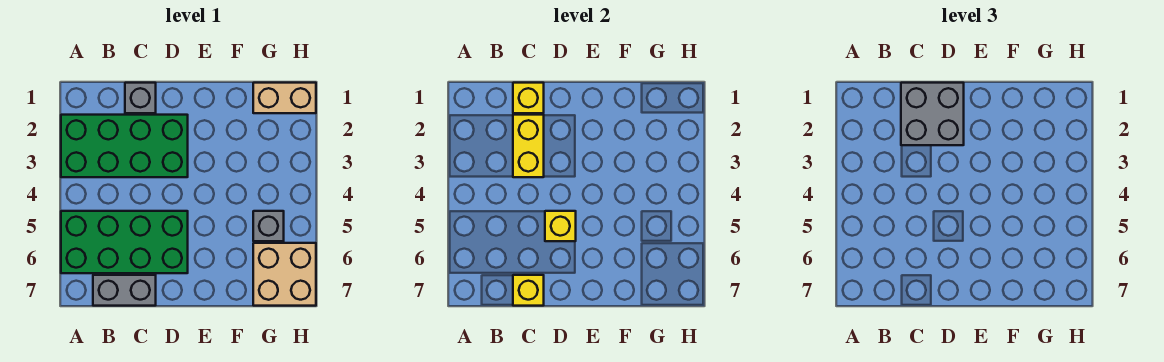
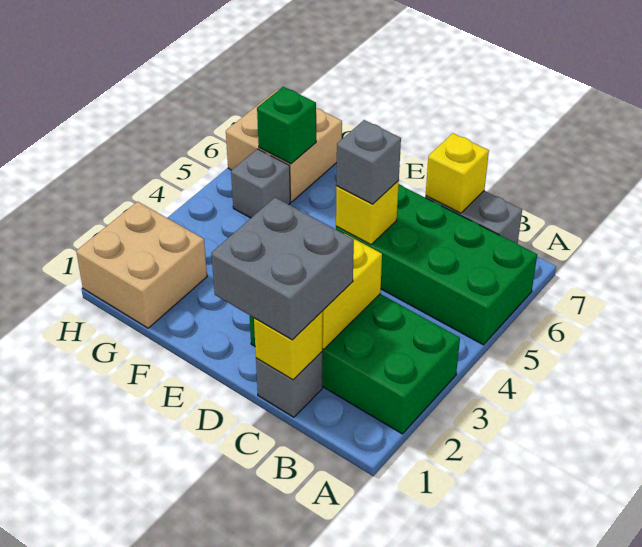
none -> grey brick D5 level 3
tan brick G1:H1 level 1 -> tan brick G1:H2 level 1
none -> green brick G6 level 2

